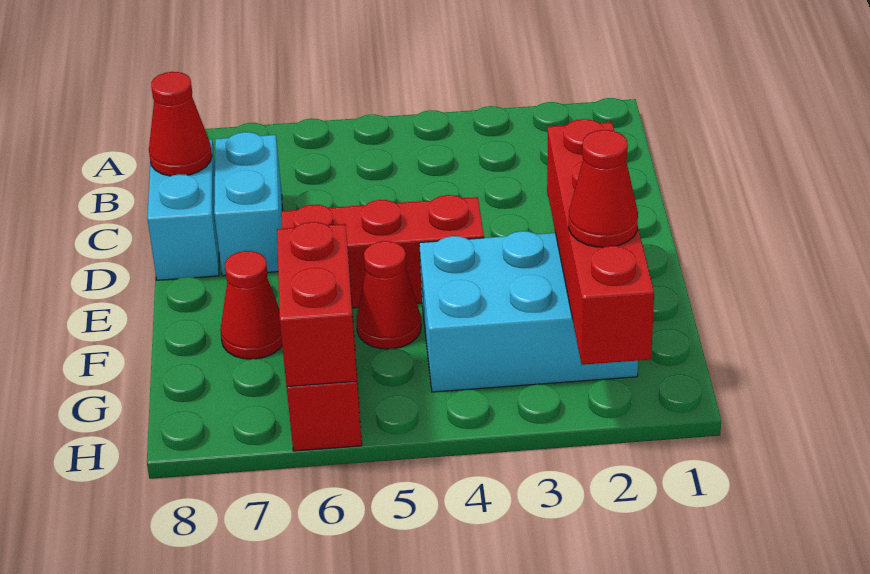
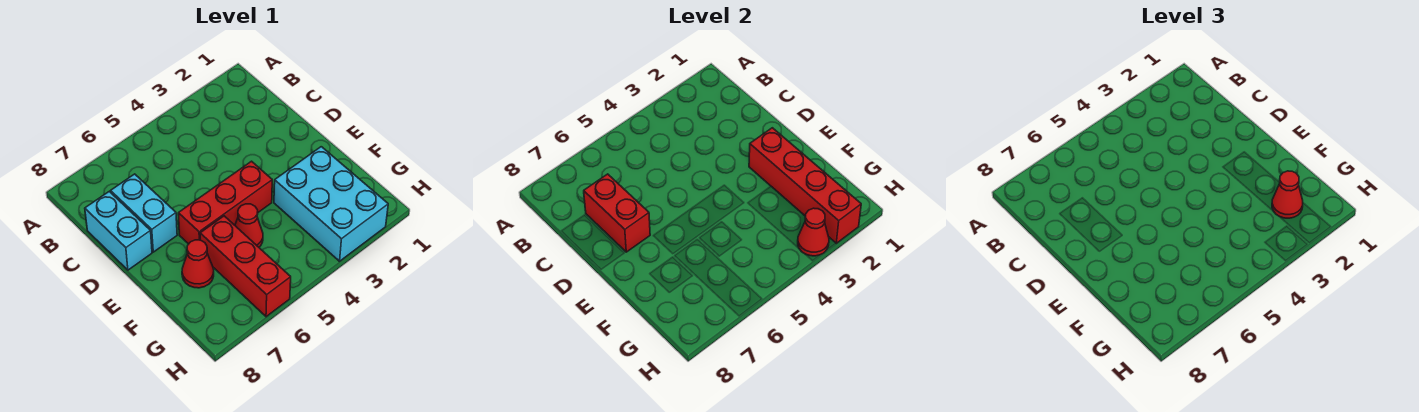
red cone C8 level 2 -> red cone H3 level 2
cyan brick F2:G4 level 1 -> cyan brick F2:H3 level 1
red brick G6:H6 level 2 -> red brick C7:D7 level 2

